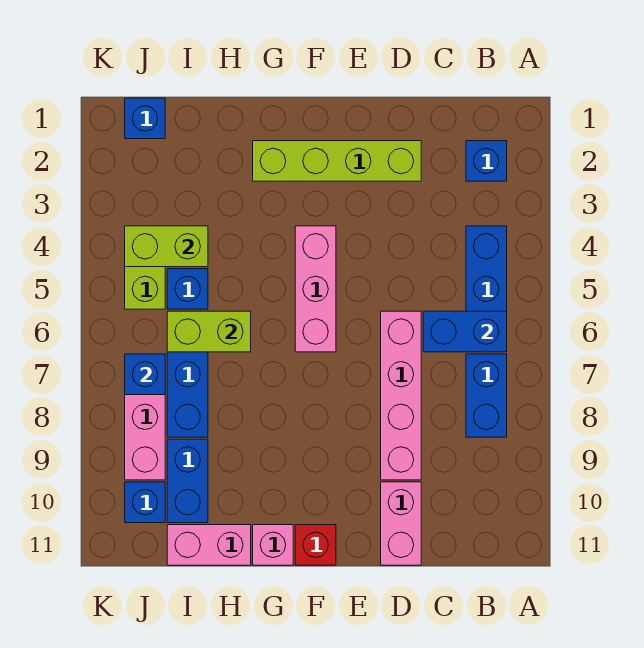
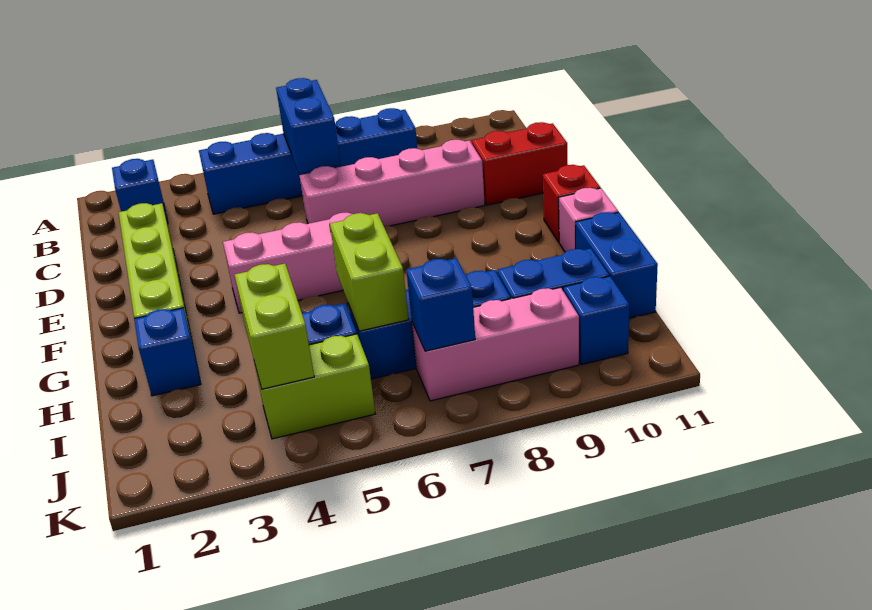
pink brick D10:D11 level 1 -> red brick D10:D11 level 1
pink brick H11:I11 level 1 -> blue brick H11:I11 level 1
blue brick J1 level 1 -> blue brick H2 level 1

